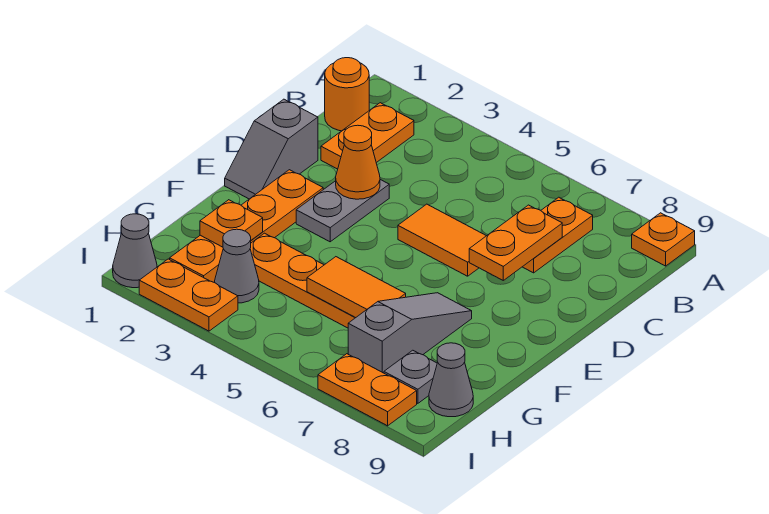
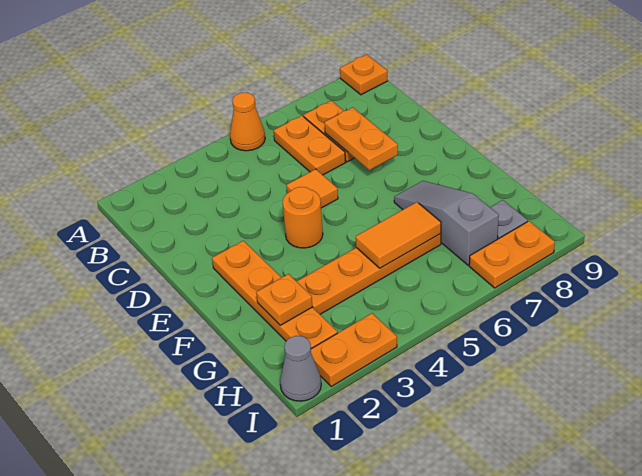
orange round brick B1 level 1 -> orange round brick E4 level 1
orange plate B2:C2 level 1 -> orange plate B6:C6 level 1
grey slope D1:E1 level 1 top D -> none
grey plate D3:E3 level 1 -> none
orange cone D3 level 2 -> orange cone A5 level 1
orange tile D5:D6 level 1 -> orange tile D5 level 1
grey cone H3 level 1 -> none
grey cone H9 level 1 -> none

